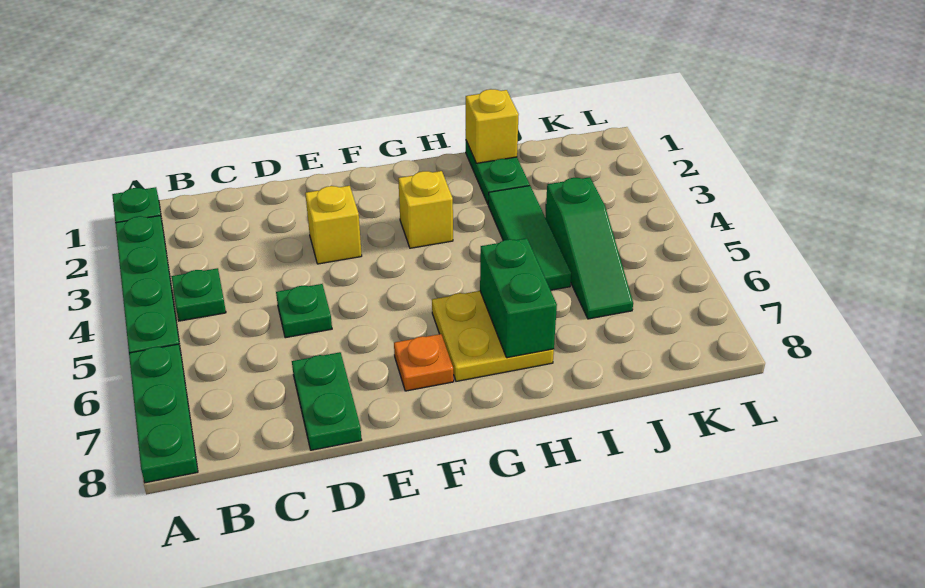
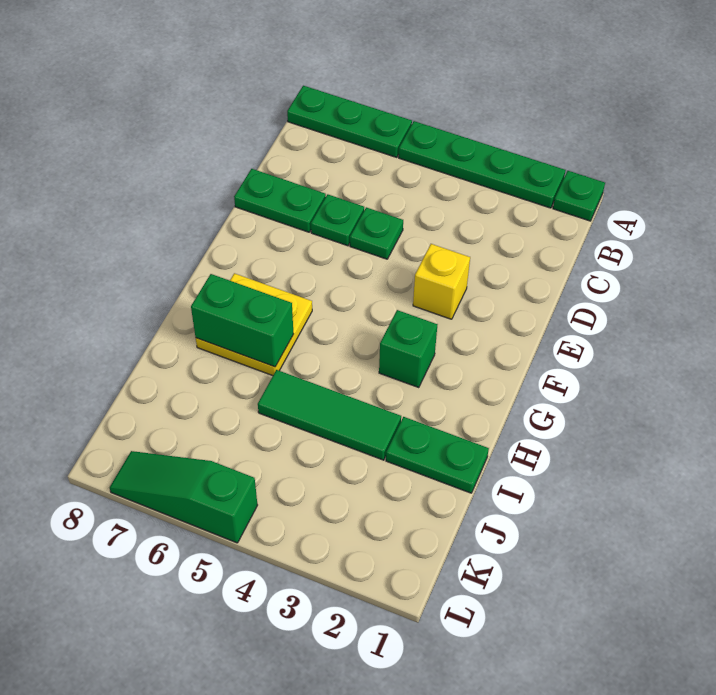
green plate B4 level 1 -> green plate D6 level 1
orange plate F7 level 1 -> none
yellow brick G3 level 1 -> green brick G3 level 1
yellow brick I1 level 2 -> none
green slope J4:J6 level 1 top 4 -> green slope L5:L7 level 1 top 5

